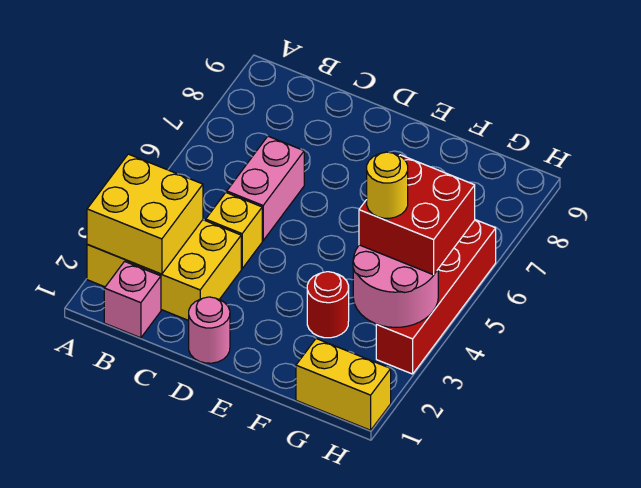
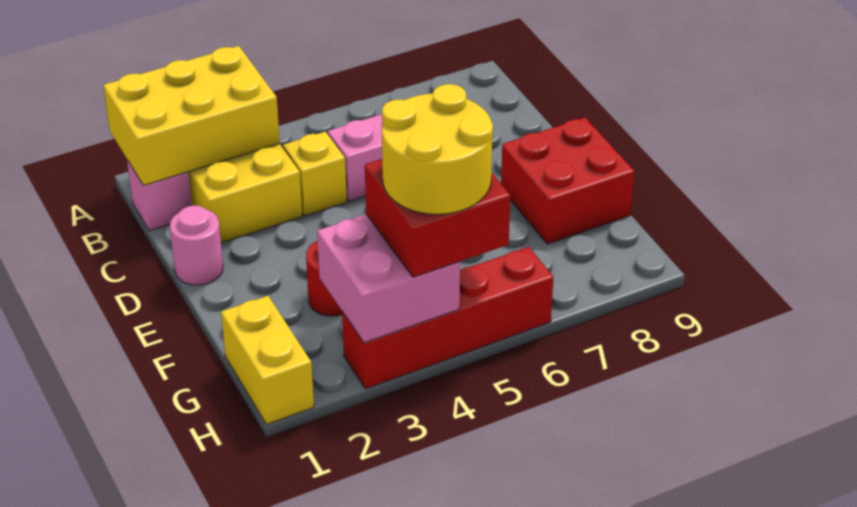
yellow brick A2:B3 level 2 -> yellow brick A1:B3 level 2
none -> red brick E8:F9 level 1
pink round brick G3:H4 level 2 -> pink brick G3:H4 level 2
yellow round brick G4 level 4 -> yellow round brick G4:H5 level 4

